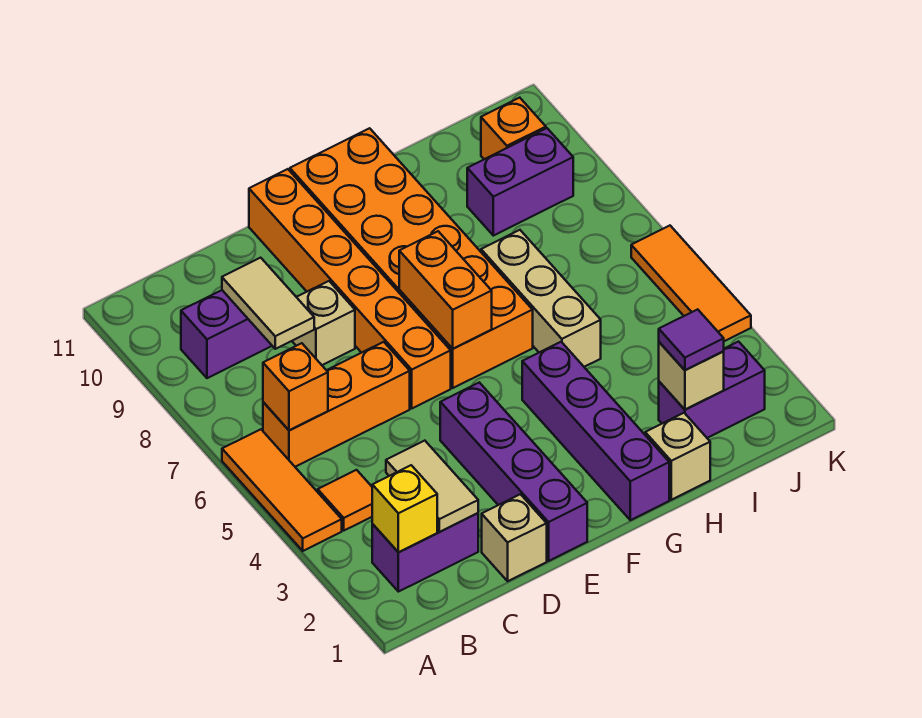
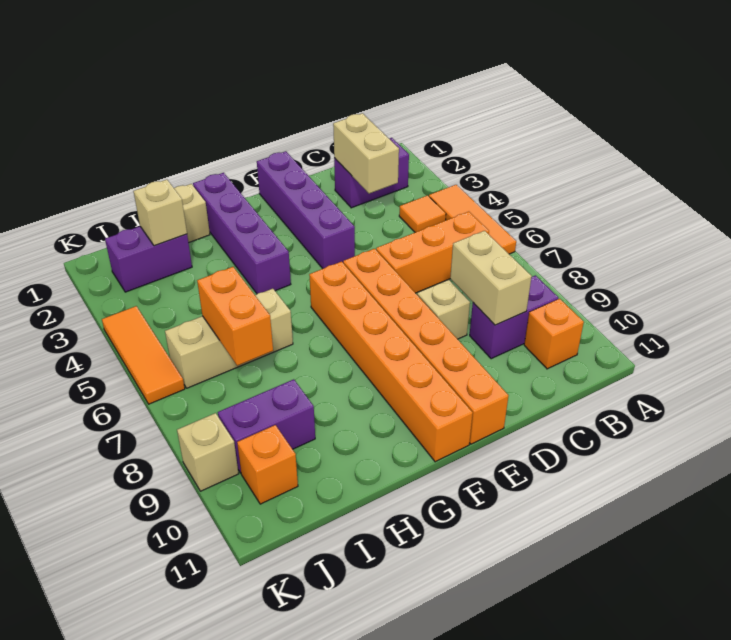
yellow brick B2 level 2 -> none
orange brick B6 level 2 -> orange brick B10 level 1
tan tile C2:C3 level 2 -> tan brick C2:C3 level 2
tan tile C8:C9 level 2 -> tan brick C8:C9 level 2
tan brick D1 level 1 -> tan brick K9 level 1
orange brick F6:G11 level 1 -> orange brick F6:F11 level 1
orange brick F6:F7 level 2 -> orange brick I6:I7 level 2
tan brick H5:H7 level 1 -> tan brick H6:J6 level 1
purple tile I2 level 3 -> none

